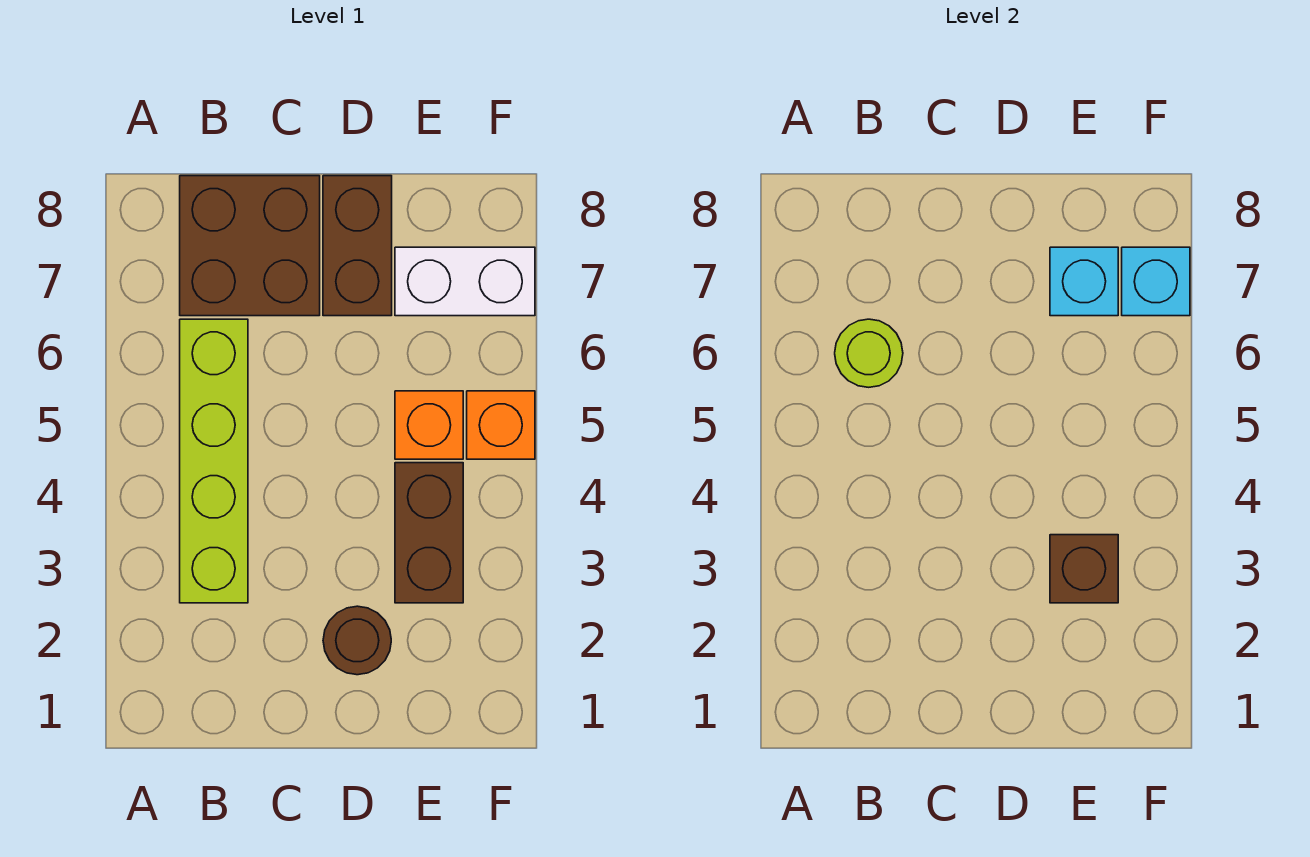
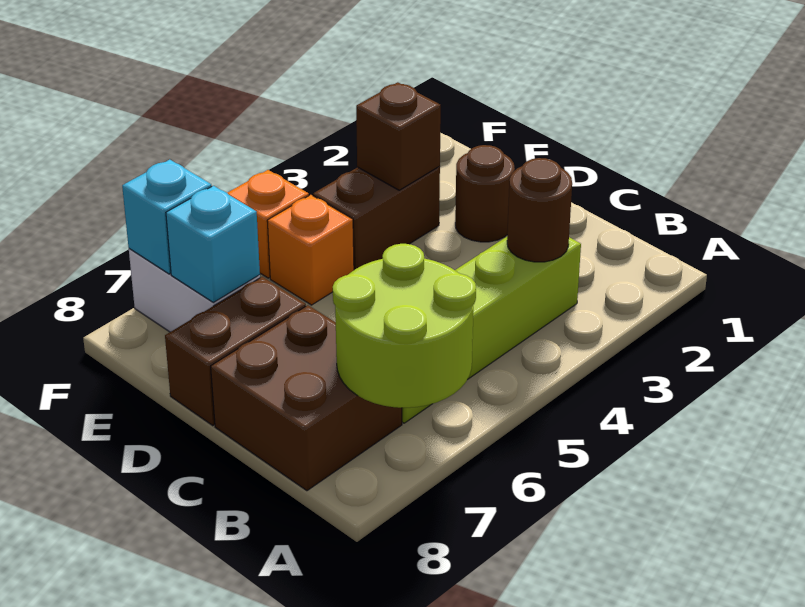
none -> brown round brick B3 level 2
lime round brick B6 level 2 -> lime round brick A6:B7 level 2

